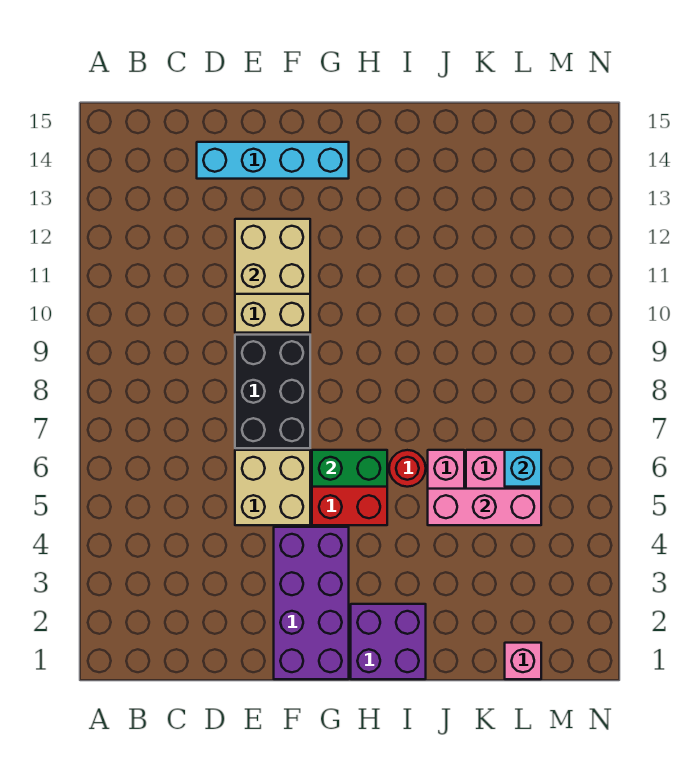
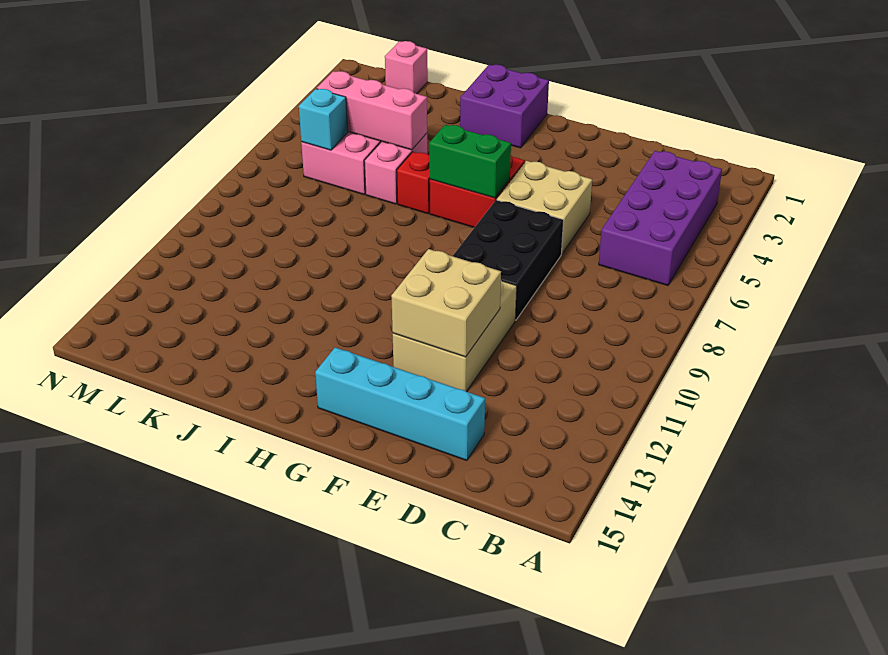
purple brick F1:G4 level 1 -> purple brick B3:C6 level 1
red round brick I6 level 1 -> red brick I6 level 1

